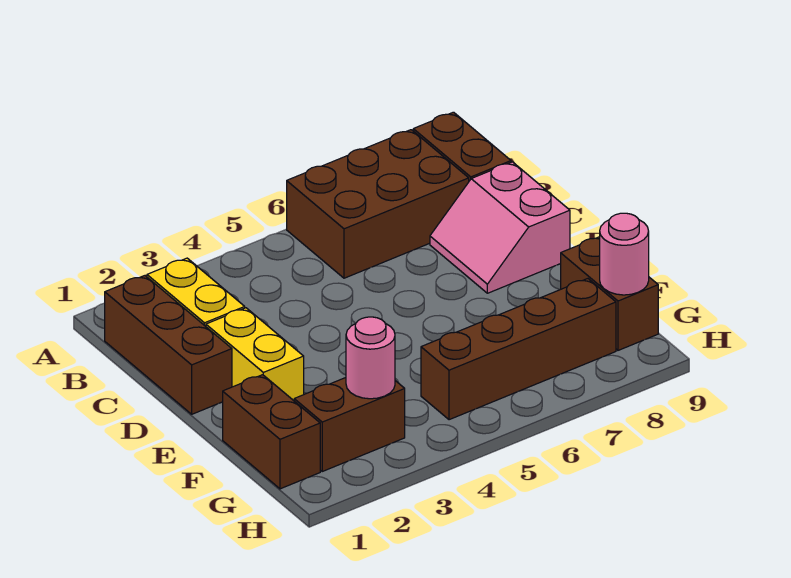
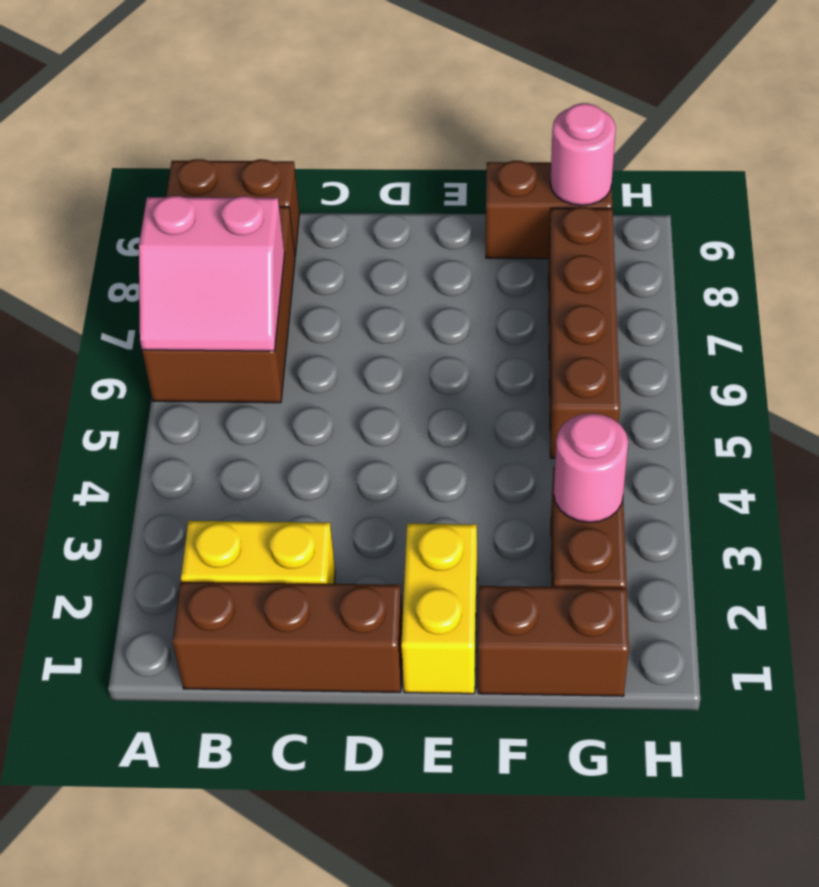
pink slope C8:D9 level 1 top 9 -> pink slope A6:B7 level 2 top 7
yellow brick D2:E2 level 1 -> yellow brick E1:E2 level 1

